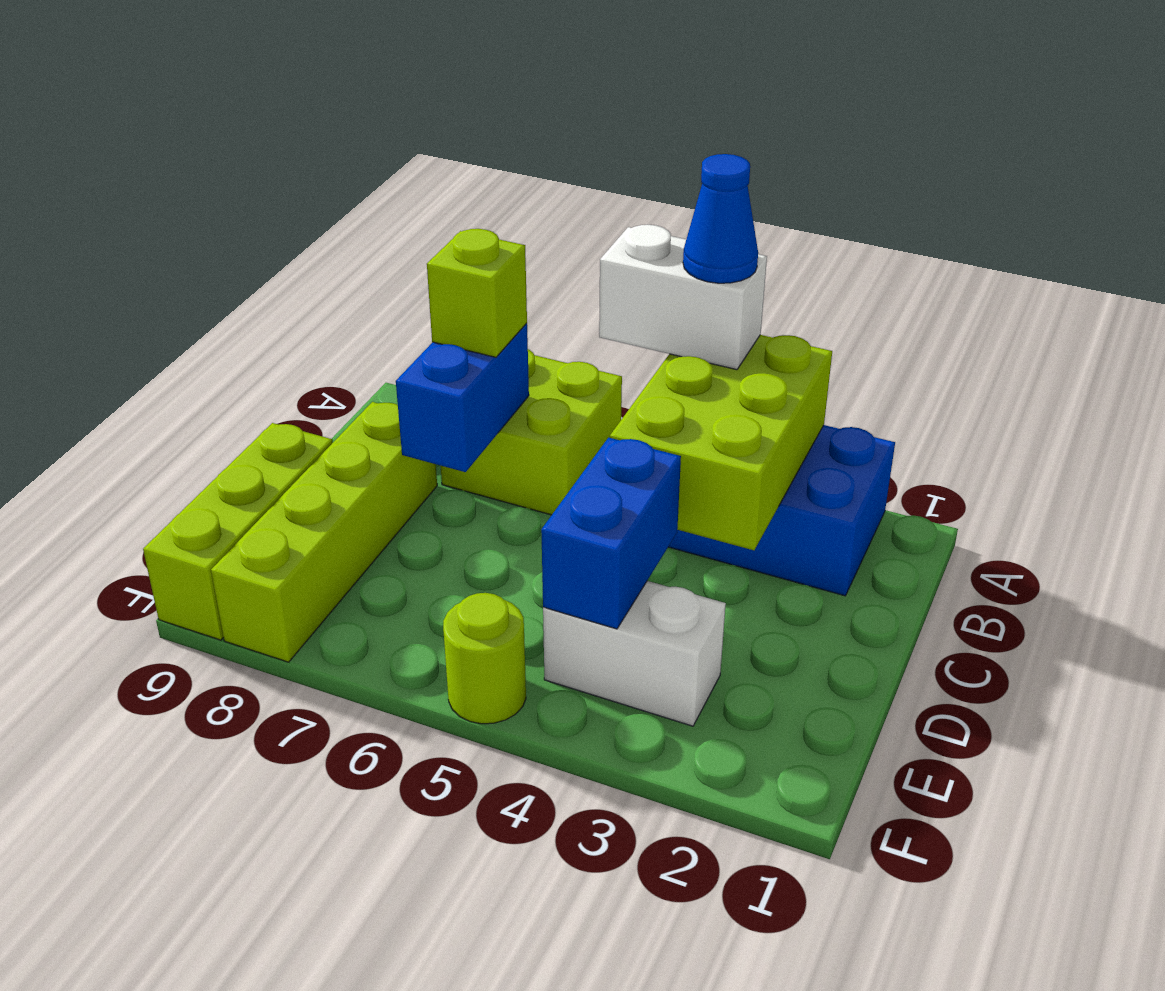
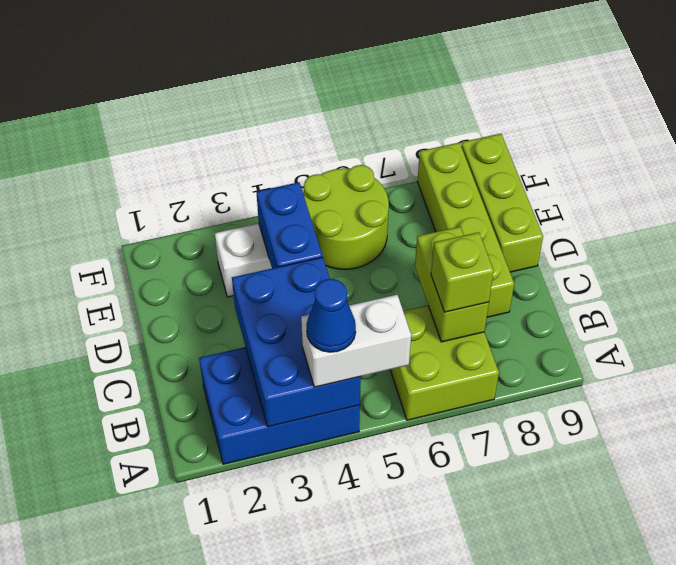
lime brick A3:C4 level 2 -> blue brick A3:C4 level 2
blue brick B7:C7 level 2 -> lime brick B7:C7 level 2
lime round brick F5 level 1 -> lime round brick E5:F6 level 1

